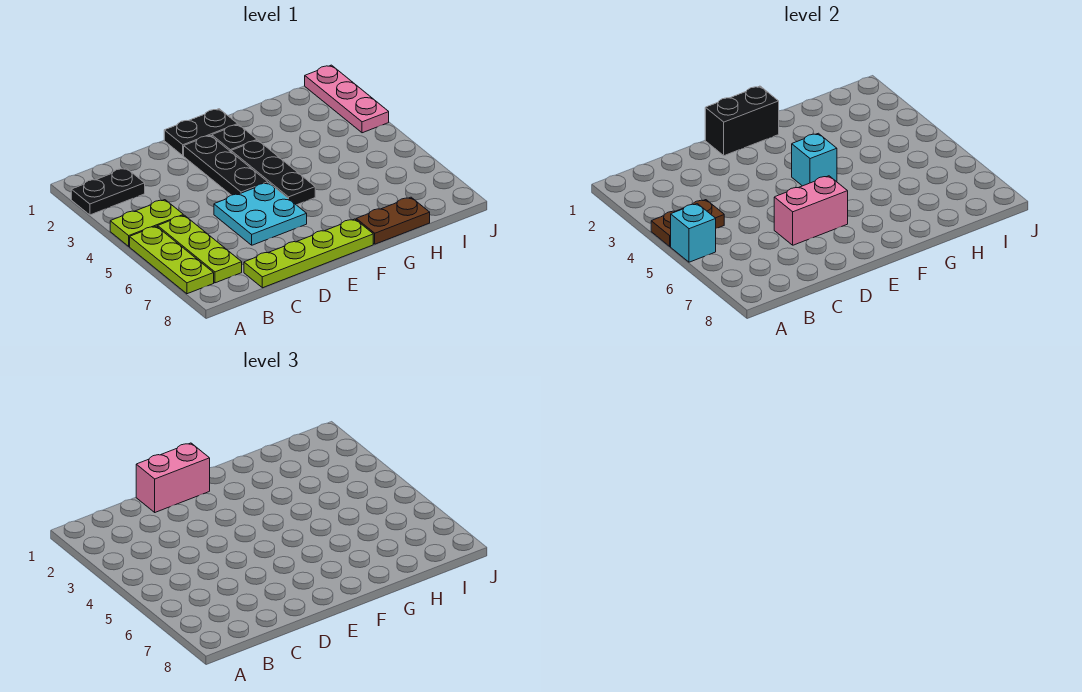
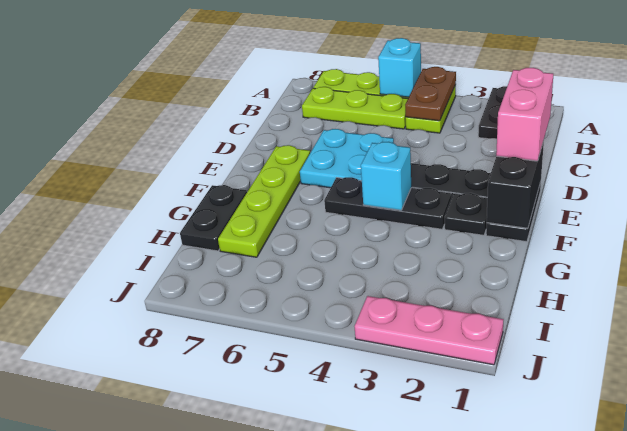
lime plate C8:F8 level 1 -> lime plate E7:H7 level 1
pink brick D6:E6 level 2 -> none
brown plate G8:H8 level 1 -> black plate G8:H8 level 1

